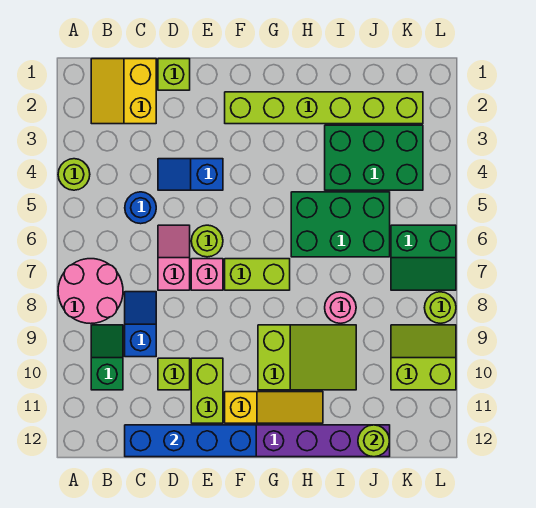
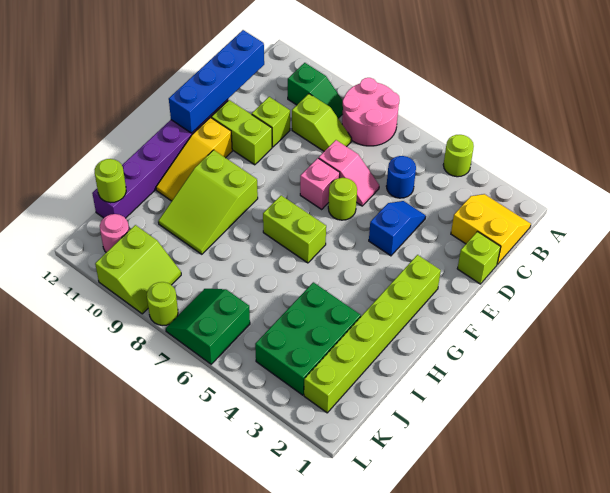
blue slope C8:C9 level 1 top 9 -> lime slope C8:C9 level 1 top 9
lime brick F7:G7 level 1 -> lime brick G6:G7 level 1
green brick H5:J6 level 1 -> none
pink round brick I8 level 1 -> pink round brick K11 level 1

